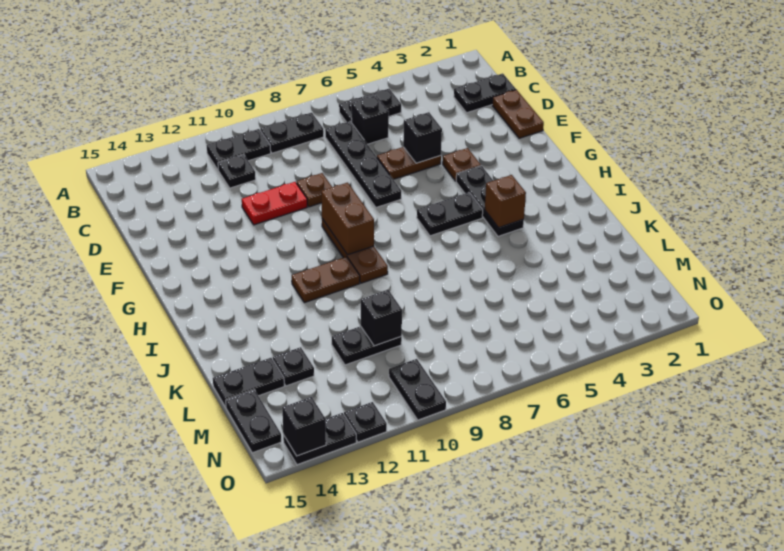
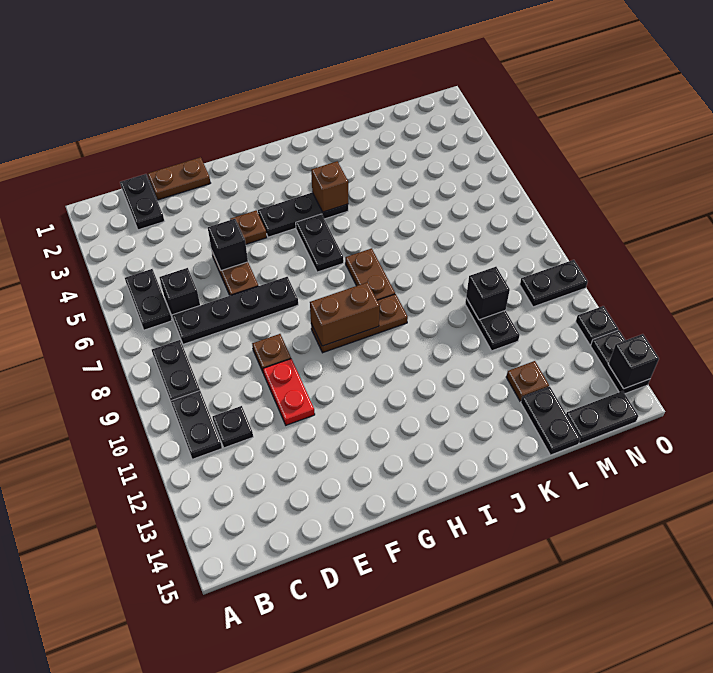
brown plate I10:I11 level 1 -> brown plate I7:I8 level 1
black plate L13 level 1 -> brown plate L13 level 1

